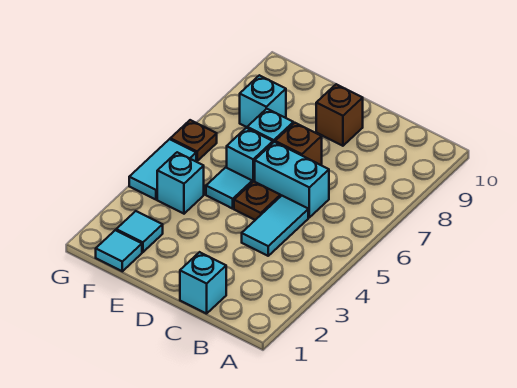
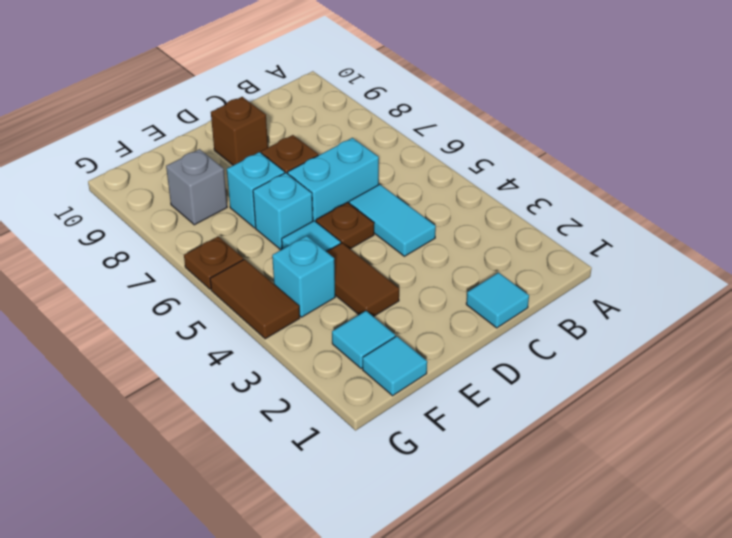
cyan brick C1 level 1 -> cyan tile C1 level 1
none -> brown tile E3:E4 level 1
cyan brick F8 level 1 -> grey brick F8 level 1
cyan tile G4:G5 level 1 -> brown tile G4:G5 level 1

